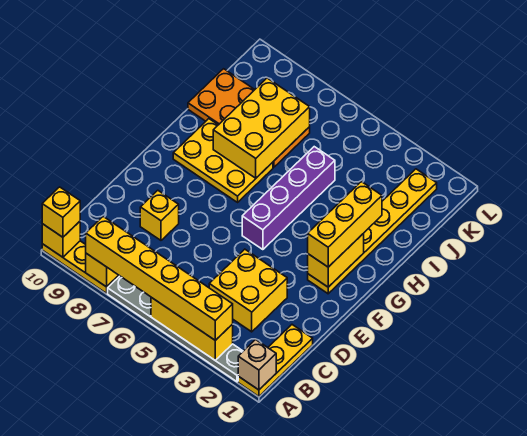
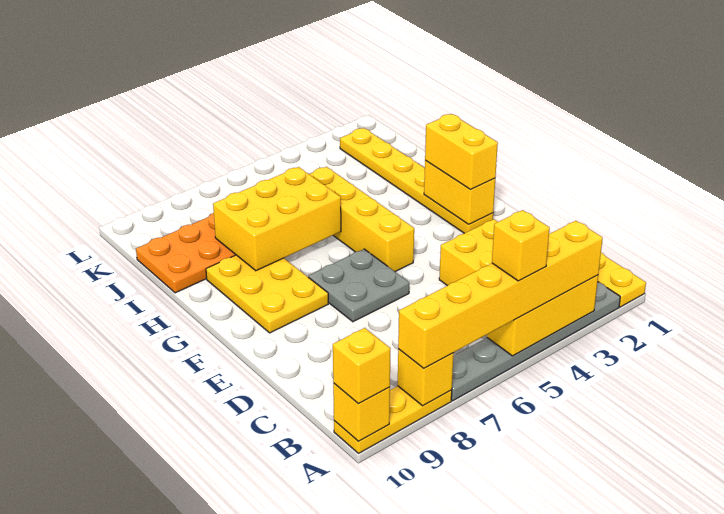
tan brick A1 level 2 -> none
yellow brick D8 level 1 -> yellow brick A5 level 4
none -> grey plate E6:F7 level 1
yellow brick F2:H2 level 3 -> yellow brick F2:G2 level 3
purple brick F5:I5 level 1 -> yellow brick F5:I5 level 1
yellow plate G7:H9 level 1 -> yellow plate F8:H9 level 1
yellow brick H7:J8 level 2 -> yellow brick H6:I8 level 2

